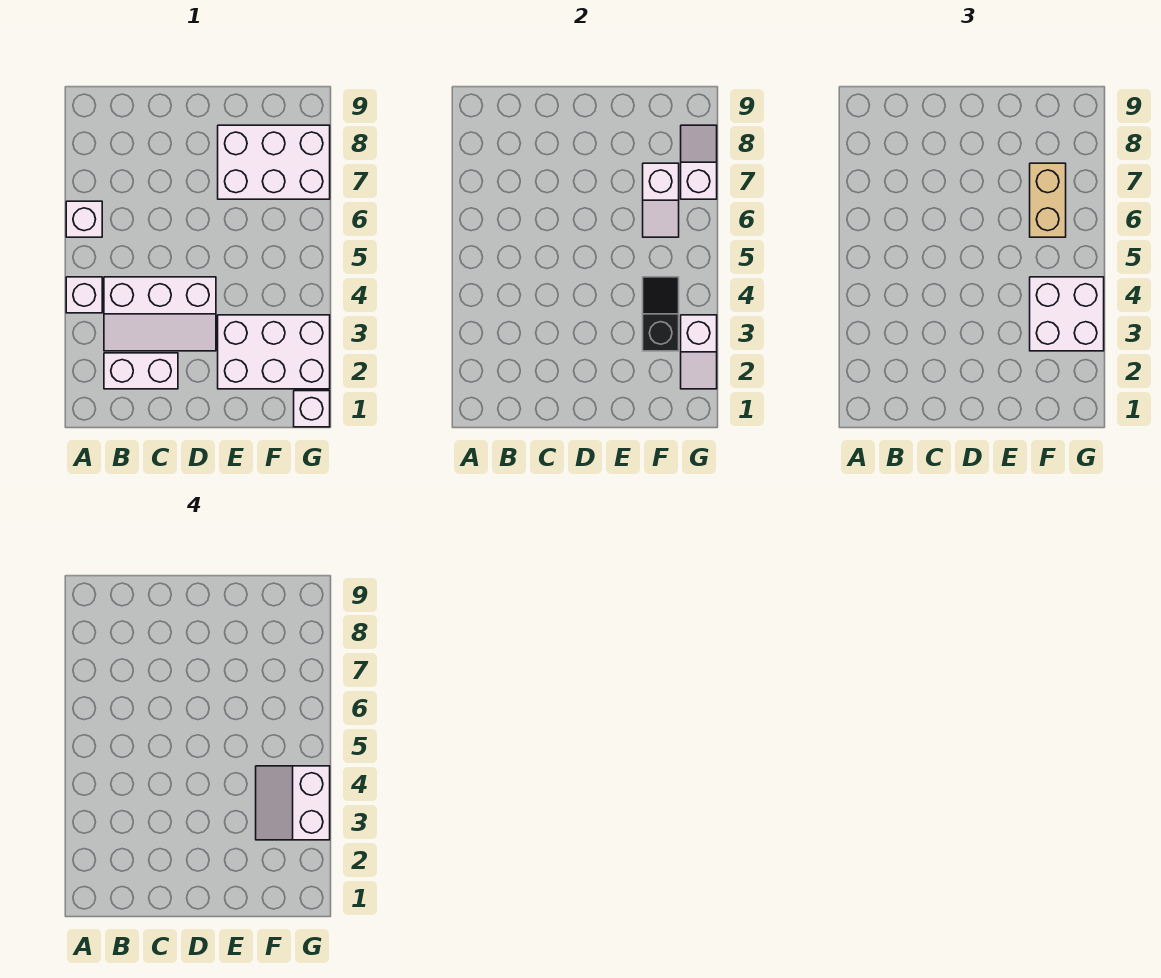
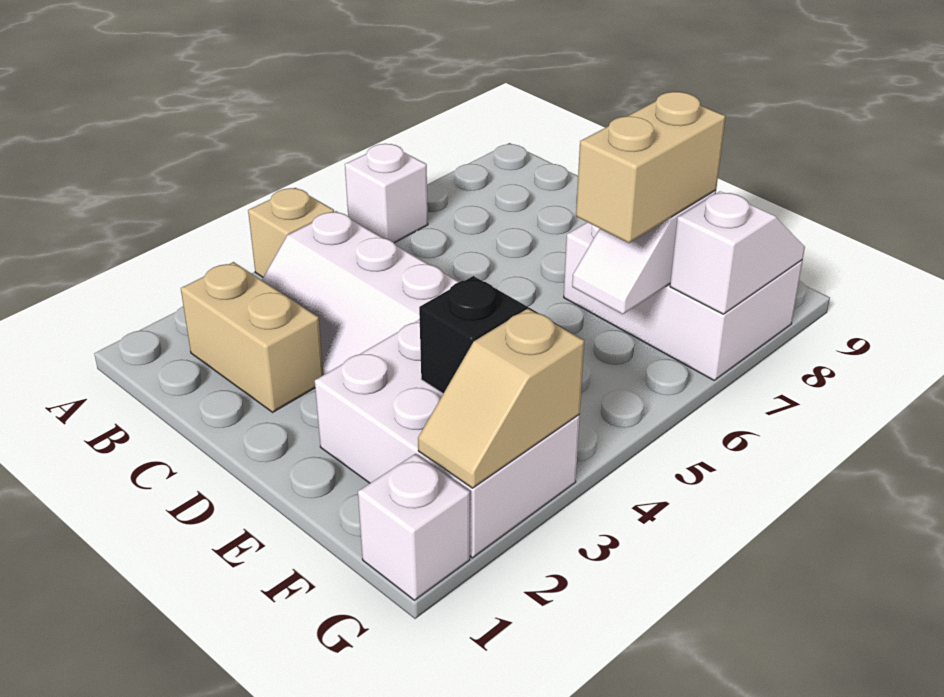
white brick A4 level 1 -> tan brick A4 level 1
white brick B2:C2 level 1 -> tan brick B2:C2 level 1
white brick F3:G4 level 3 -> none
white slope F3:G4 level 4 top G -> none
white slope G2:G3 level 2 top 3 -> tan slope G2:G3 level 2 top 3

